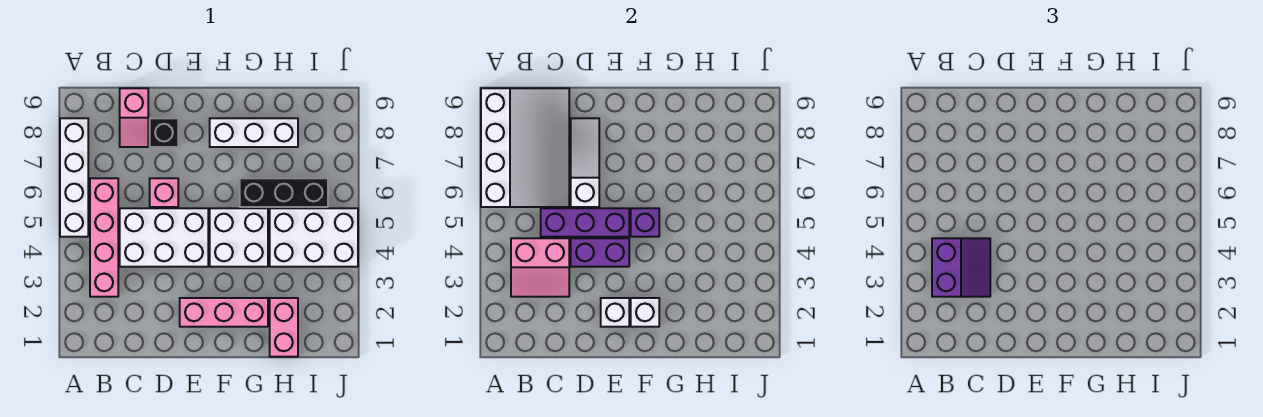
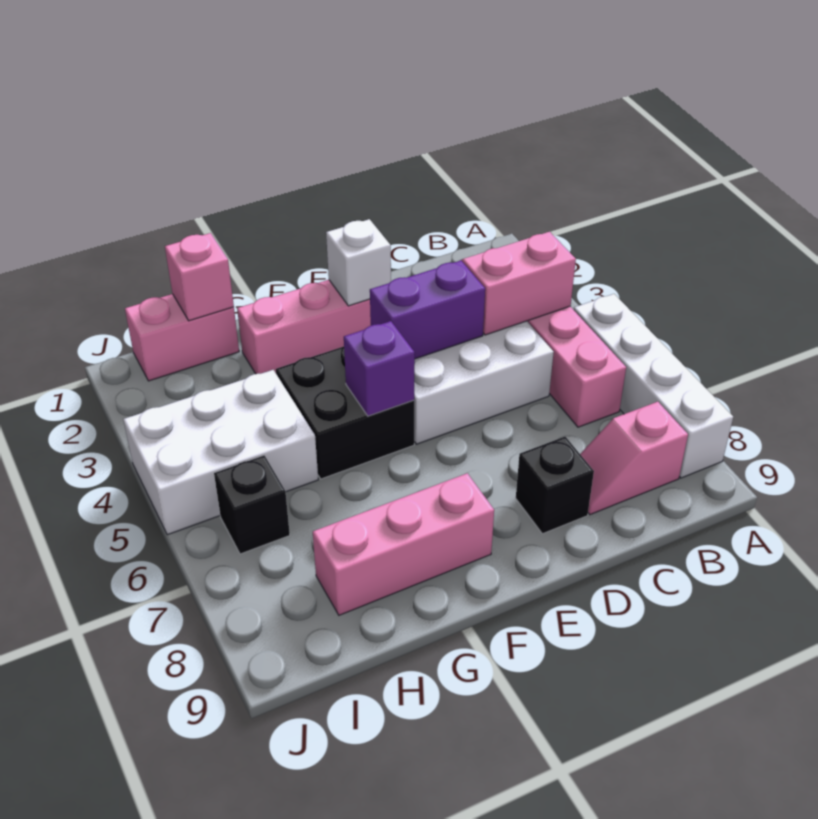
white slope A6:C9 level 2 top A -> none
purple slope B3:C4 level 3 top B -> none
purple brick C5:E5 level 2 -> none
pink slope C8:C9 level 1 top 9 -> pink slope B8:C8 level 1 top B
pink brick D6 level 1 -> pink brick H1 level 2
white slope D6:D8 level 2 top 6 -> none
white brick F2 level 2 -> none
white brick F4:G5 level 1 -> black brick F4:G5 level 1
white brick F8:H8 level 1 -> pink brick F8:H8 level 1
black brick G6:I6 level 1 -> black brick I6 level 1
pink brick H1:H2 level 1 -> pink brick H1:I1 level 1

